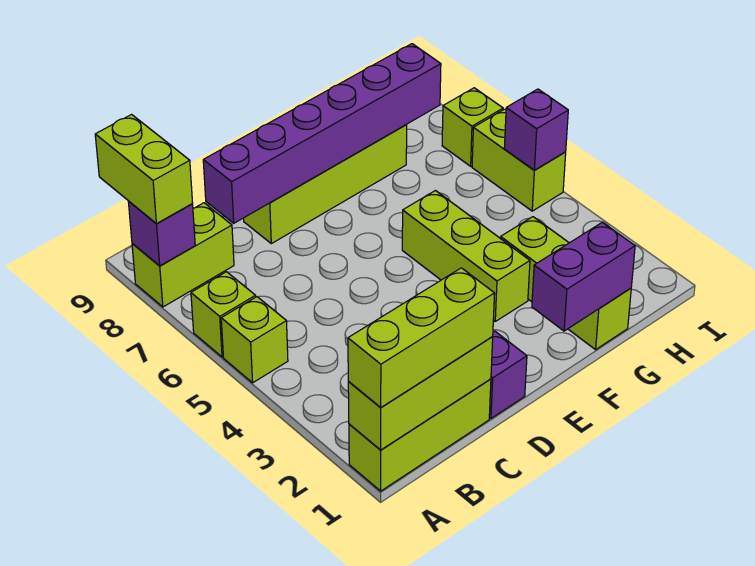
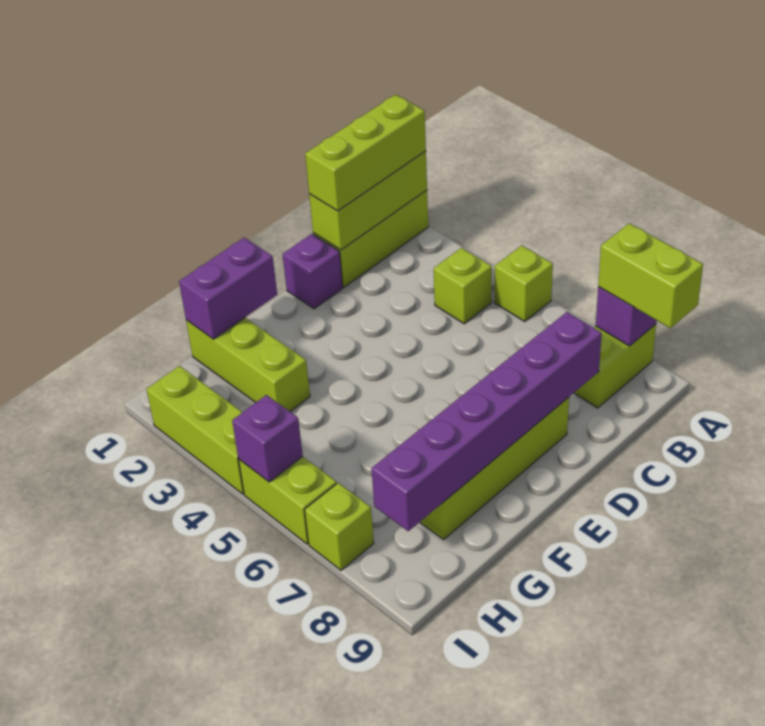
lime brick A6 level 1 -> lime brick B4 level 1
lime brick F3:F5 level 1 -> lime brick I2:I4 level 1

